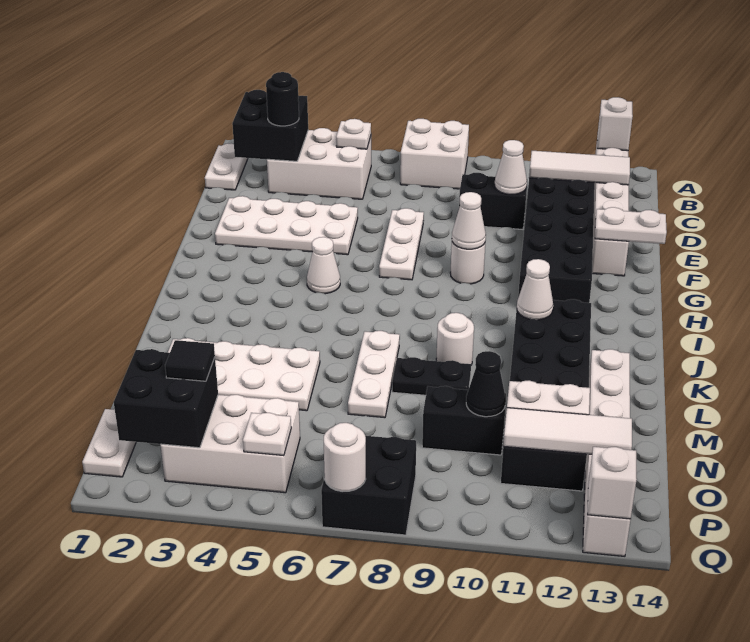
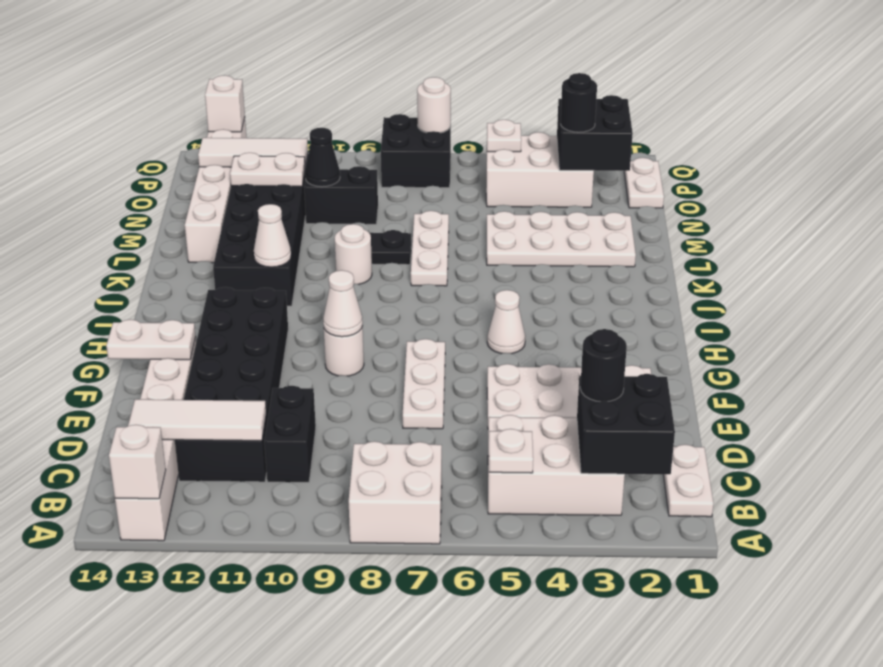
black brick D9:D10 level 1 -> black brick C10:D10 level 1
white cone D10 level 2 -> none
black tile O3 level 3 -> black round brick O3 level 3

